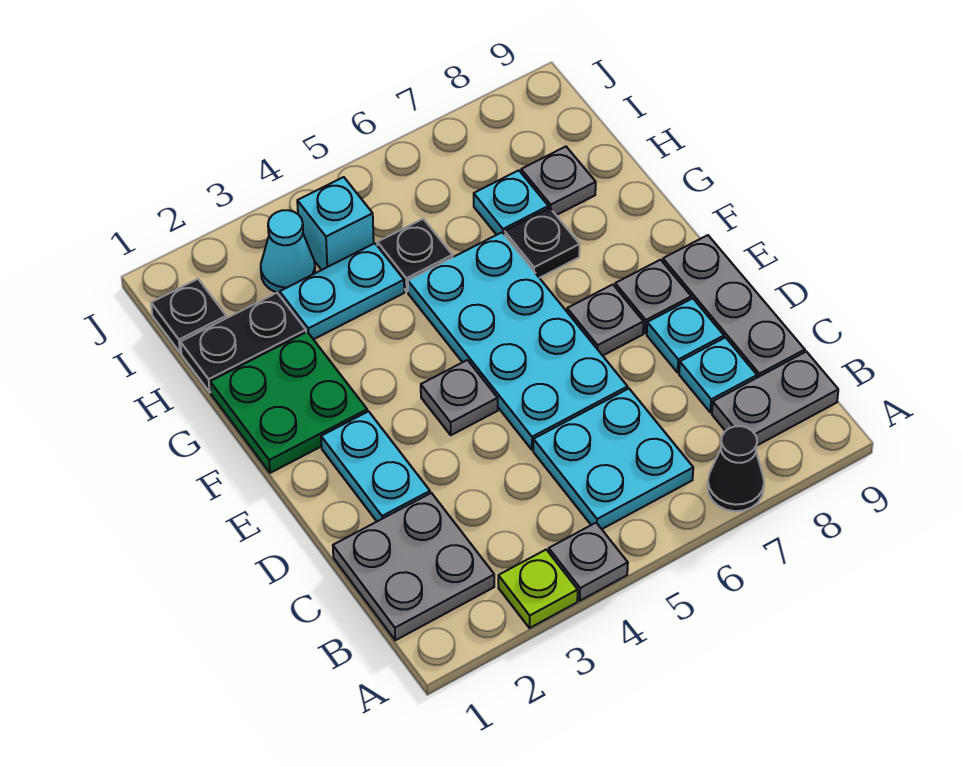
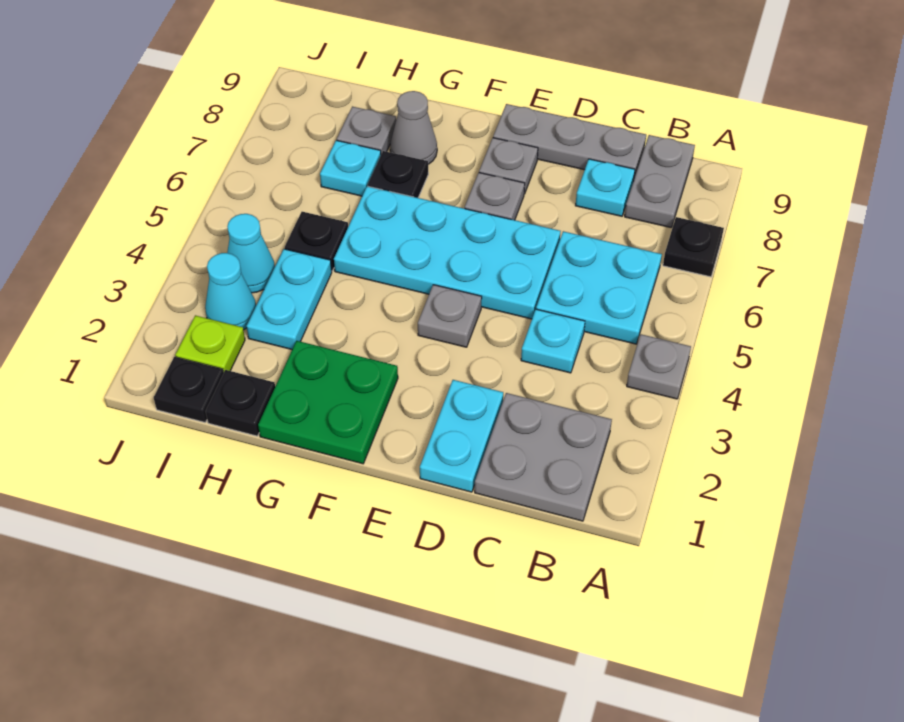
lime plate A3 level 1 -> lime plate I2 level 1
black cone A7 level 1 -> black plate A7 level 1
cyan plate D2:E2 level 1 -> cyan plate D1:D2 level 1
cyan plate D8 level 1 -> cyan plate C4 level 1
none -> grey cone G8 level 1
black plate H1:H2 level 1 -> black plate H1 level 1
cyan brick I4 level 1 -> cyan cone I4 level 1

